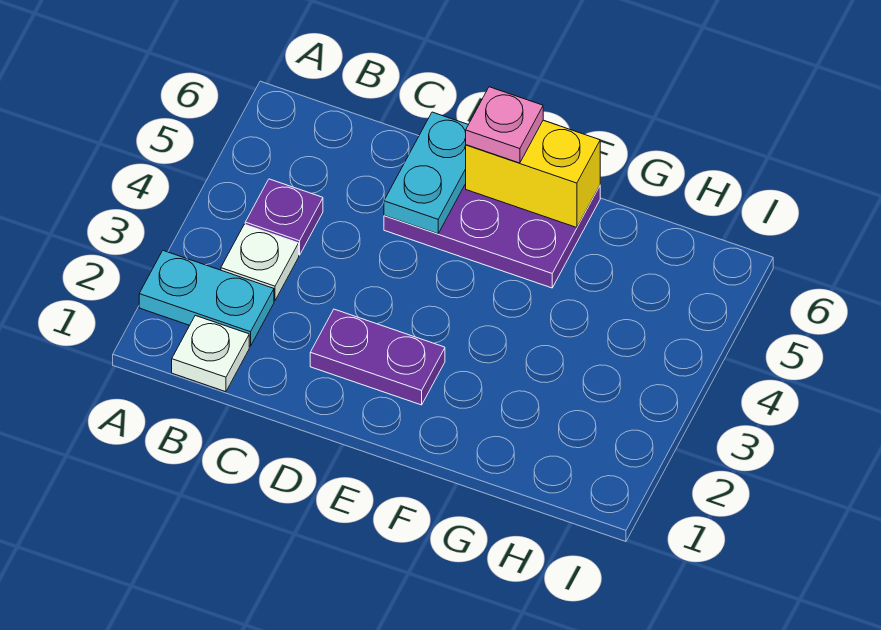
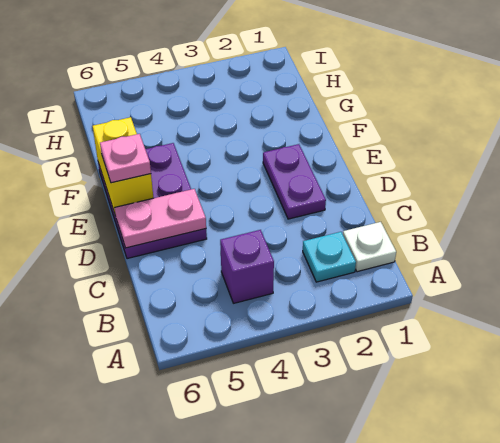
cyan plate A2:B2 level 1 -> cyan plate B2 level 1
white plate B3 level 1 -> none
purple plate B4 level 1 -> purple brick B4 level 1
cyan plate D5:D6 level 2 -> pink plate D5:D6 level 2

